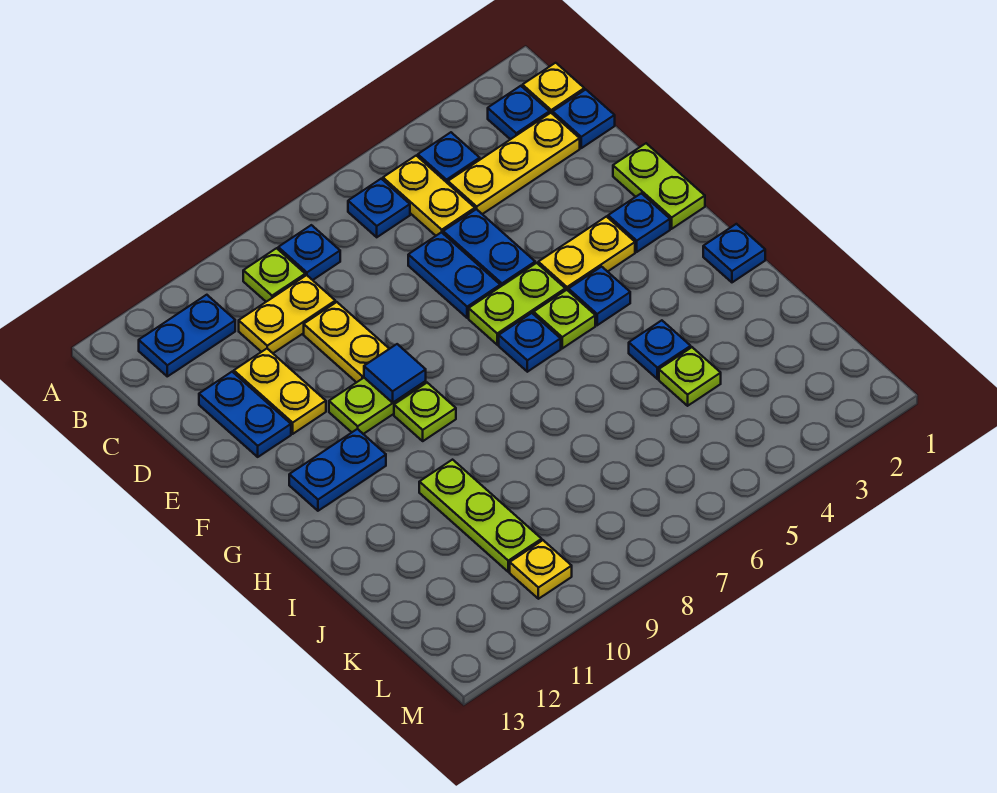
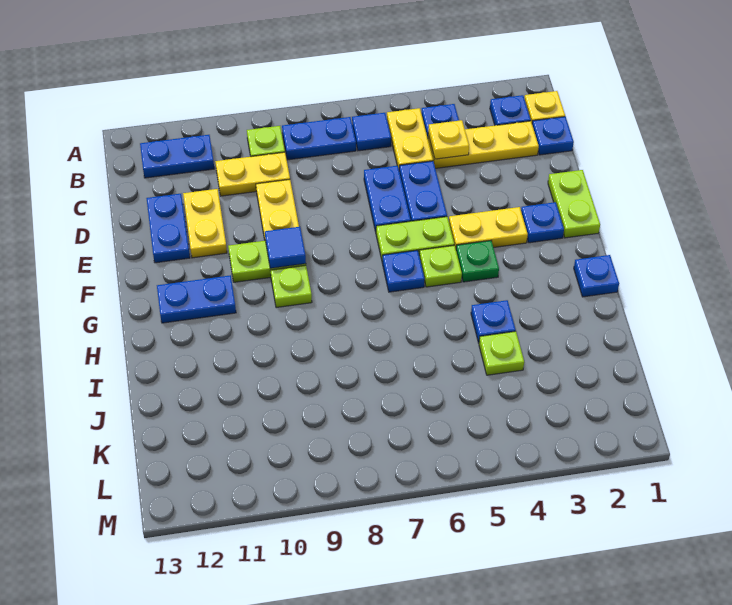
blue plate B6 level 1 -> blue tile B6 level 1
blue plate B8 level 1 -> blue plate B7:B8 level 1
blue plate G4 level 1 -> green plate G4 level 1
lime plate I10:K10 level 1 -> none
yellow plate L10 level 1 -> yellow plate C4 level 2

